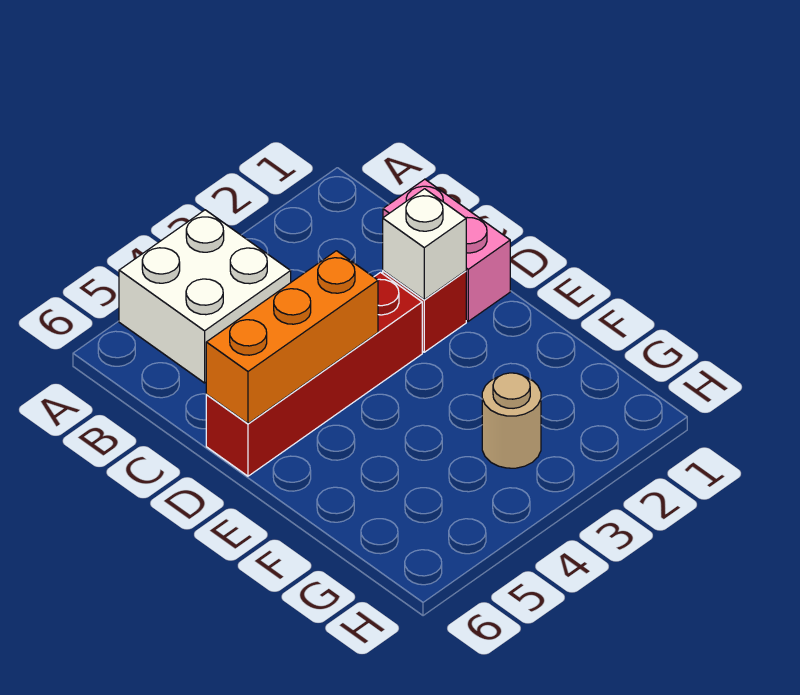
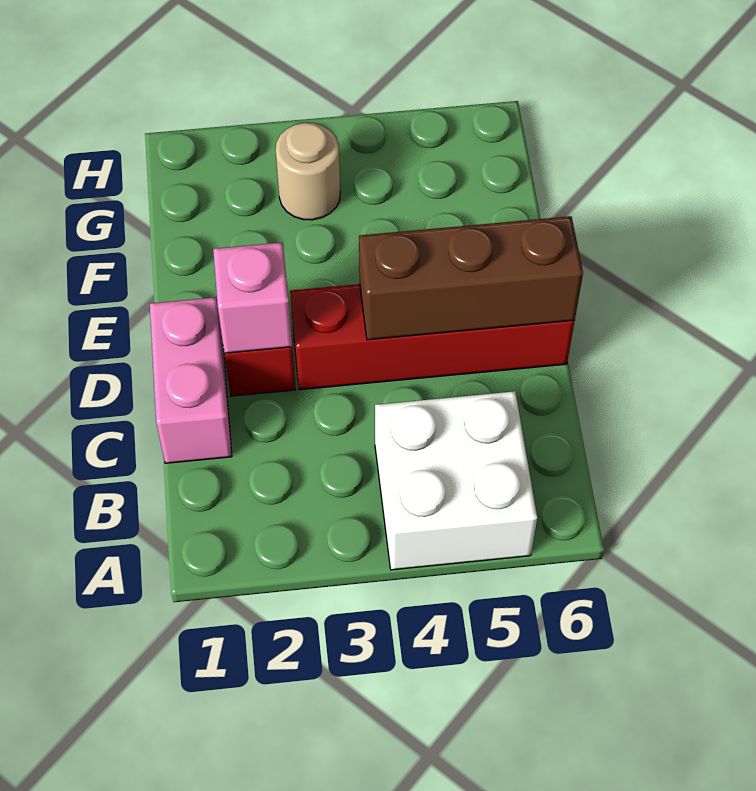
white brick D2 level 2 -> pink brick D2 level 2
orange brick D4:D6 level 2 -> brown brick D4:D6 level 2

